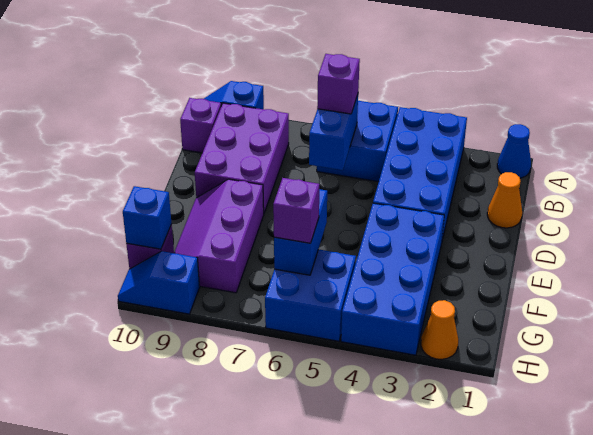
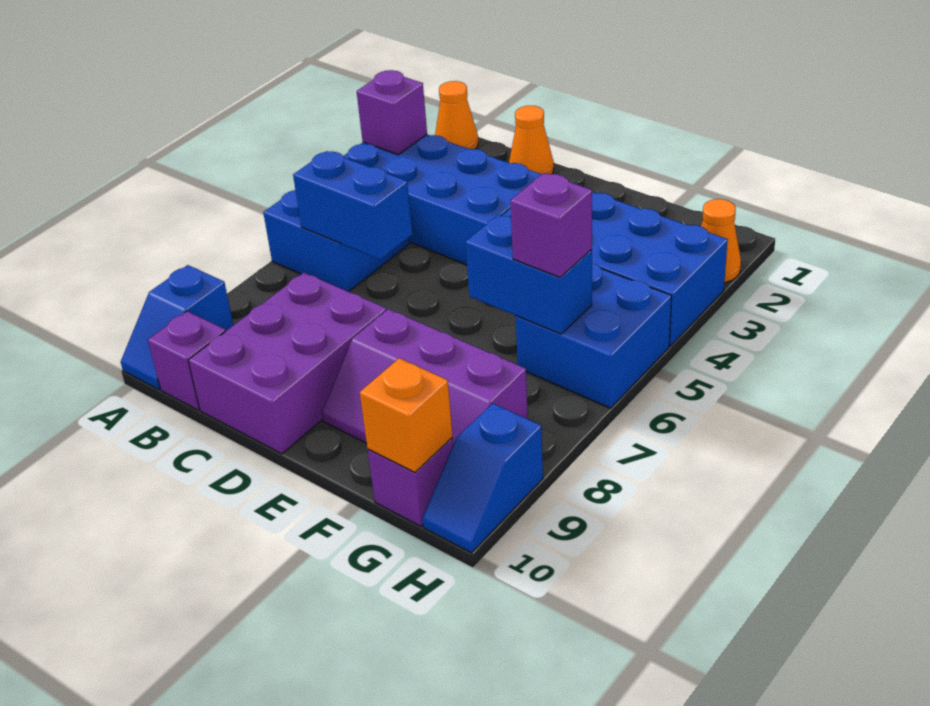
blue cone A1 level 1 -> orange cone A1 level 1
purple brick B6 level 3 -> purple brick A3 level 2
purple brick B8:D9 level 1 -> purple brick C8:D10 level 1
blue brick G10 level 2 -> orange brick G10 level 2

